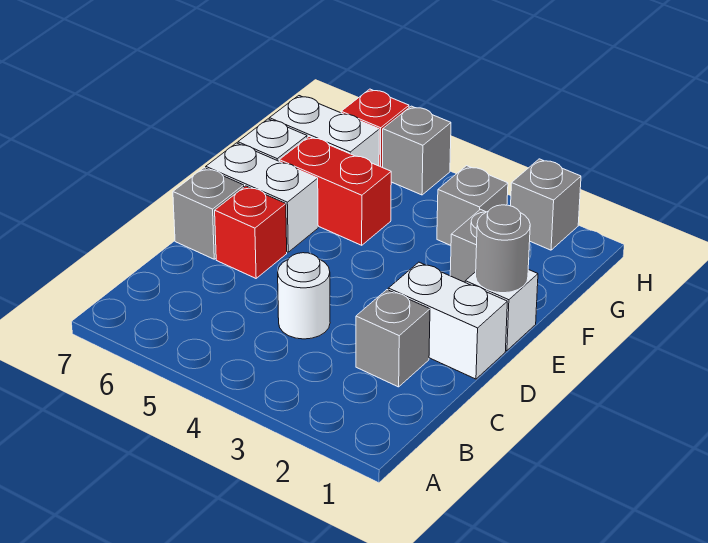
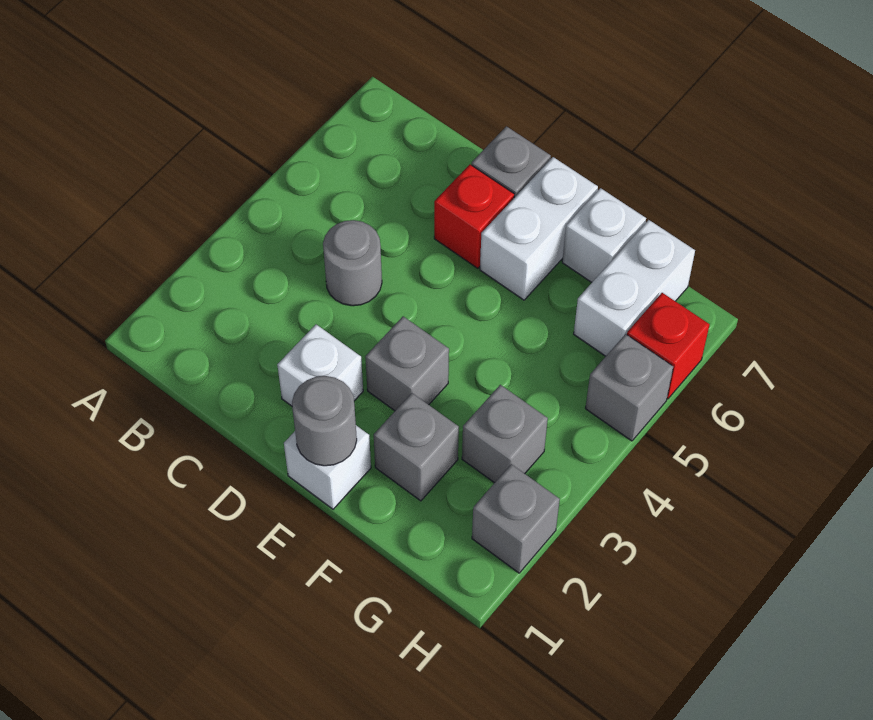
grey brick C2 level 1 -> grey brick E3 level 1
white round brick C4 level 1 -> grey round brick C4 level 1
white brick D1:D2 level 1 -> white brick D2 level 1
red brick F5:F6 level 1 -> none

